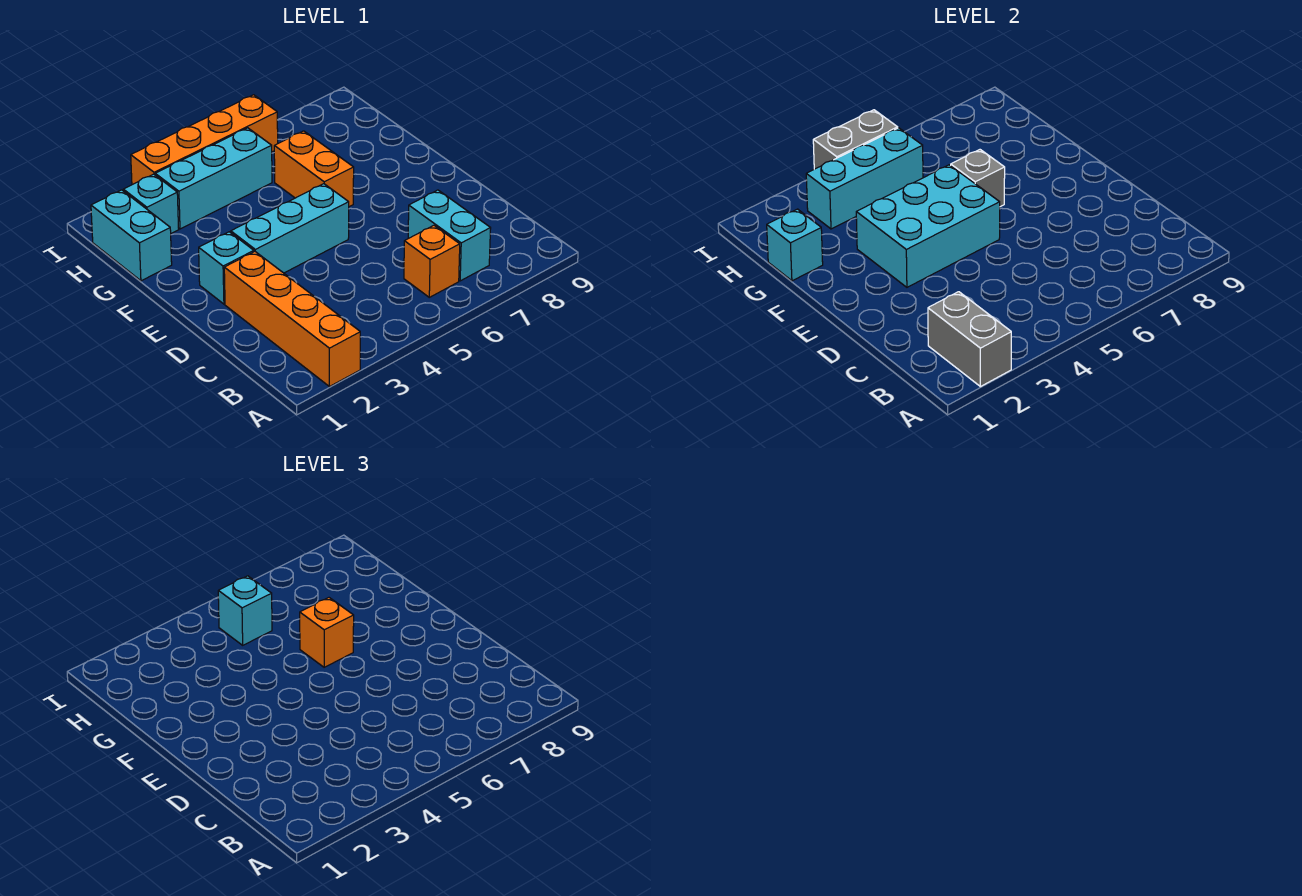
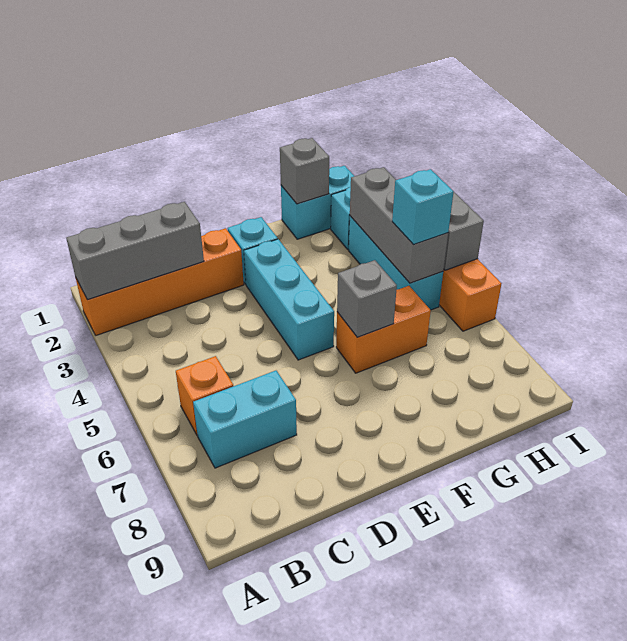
grey brick A2:B2 level 2 -> grey brick A2:C2 level 2
cyan brick E3:F5 level 2 -> none
orange brick F6 level 3 -> none
cyan brick G1 level 2 -> grey brick G1 level 2
cyan brick H3:H5 level 2 -> grey brick H3:H5 level 2

